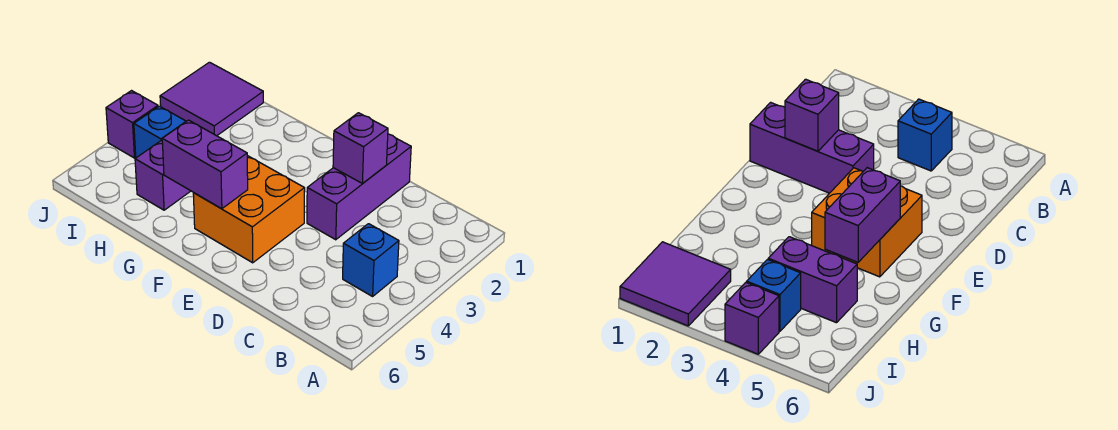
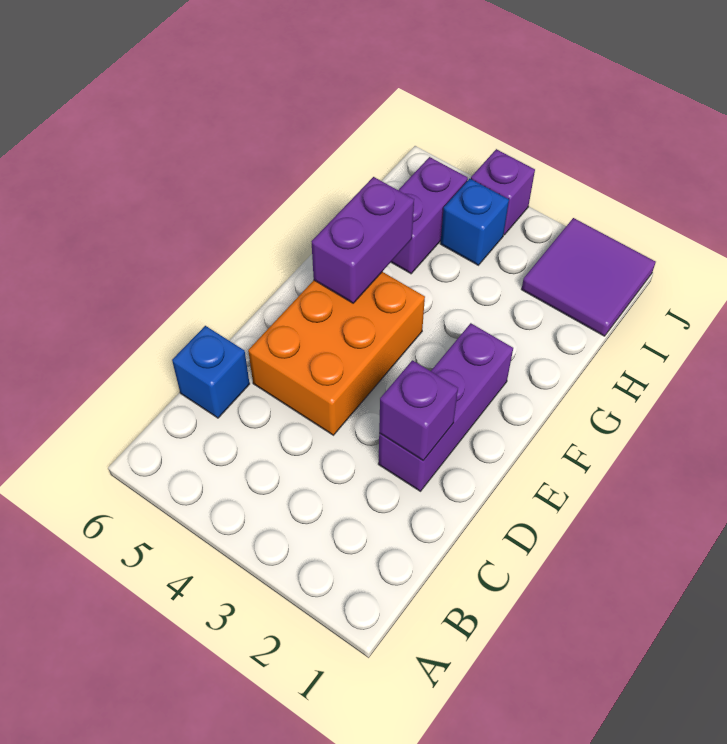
blue brick B4 level 1 -> blue brick C6 level 1
purple brick D1:D3 level 1 -> purple brick D2:F2 level 1
orange brick E4:F5 level 1 -> orange brick D4:F5 level 1
purple brick H4:H5 level 1 -> purple brick H5:I5 level 1

